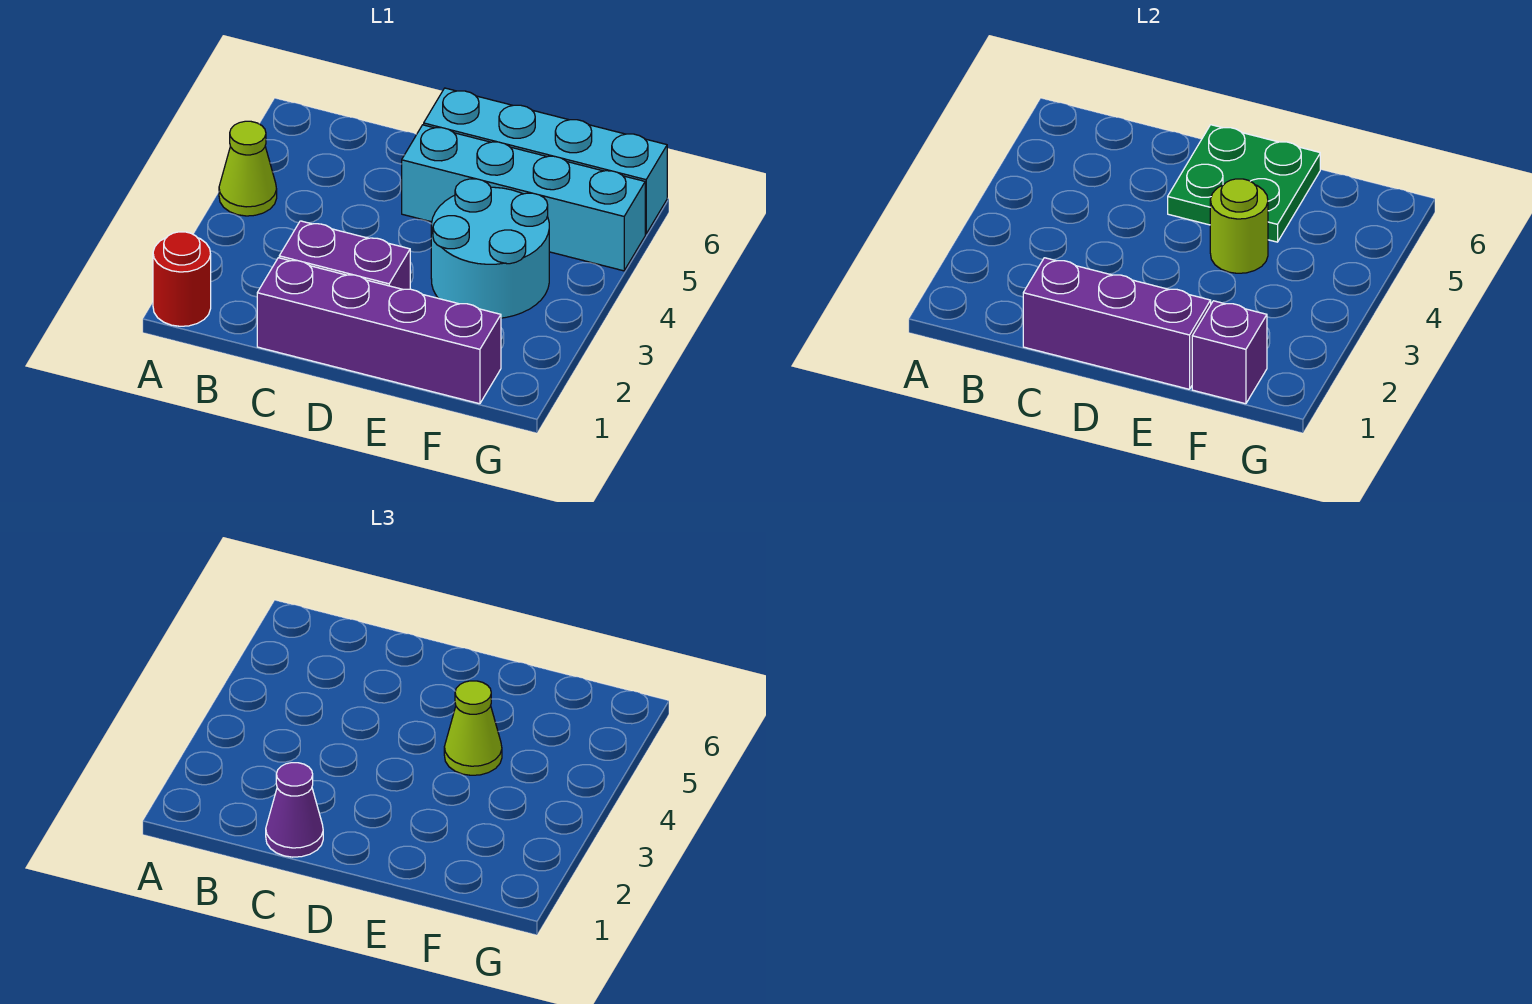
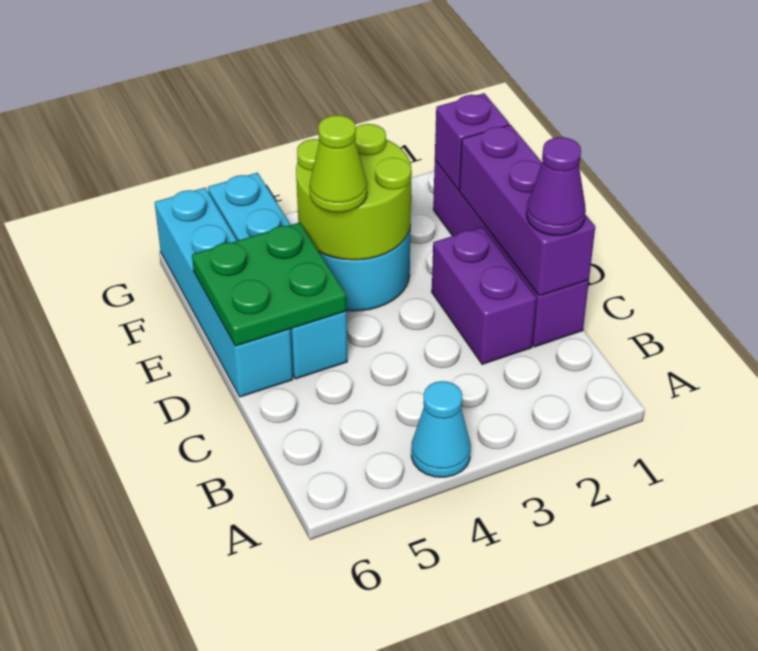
red round brick A1 level 1 -> none
lime cone A4 level 1 -> cyan cone A4 level 1
lime round brick E4 level 2 -> lime round brick E3:F4 level 2

